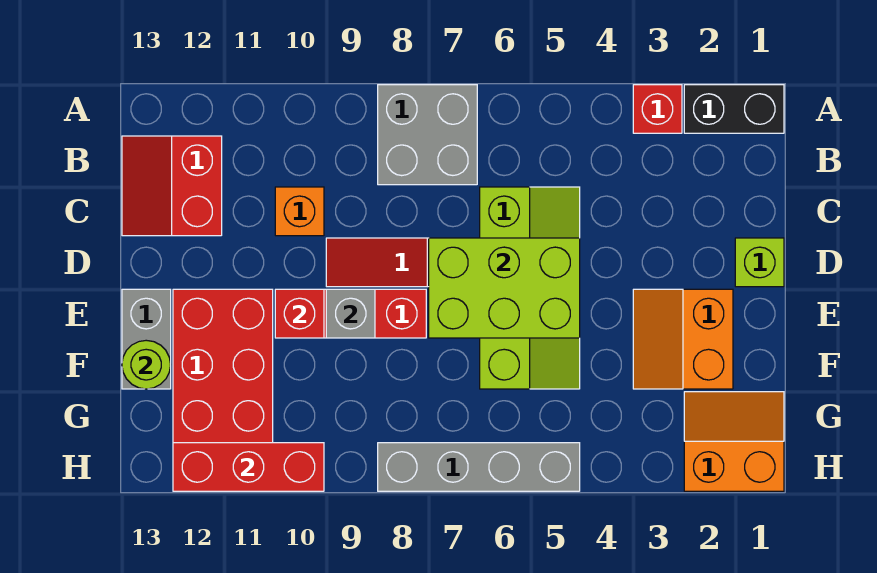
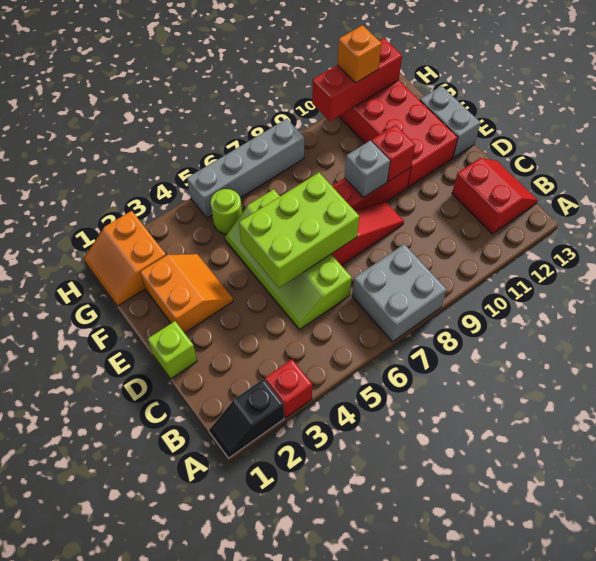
black brick A1:A2 level 1 -> black slope A1:A2 level 1 top 2
orange brick C10 level 1 -> orange brick H11 level 3
lime round brick F13 level 2 -> lime round brick G5 level 1
orange slope G1:H2 level 1 top H -> orange slope G1:H2 level 1 top 2

